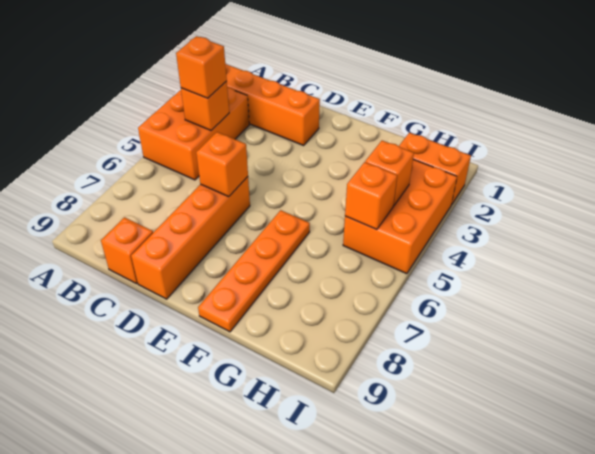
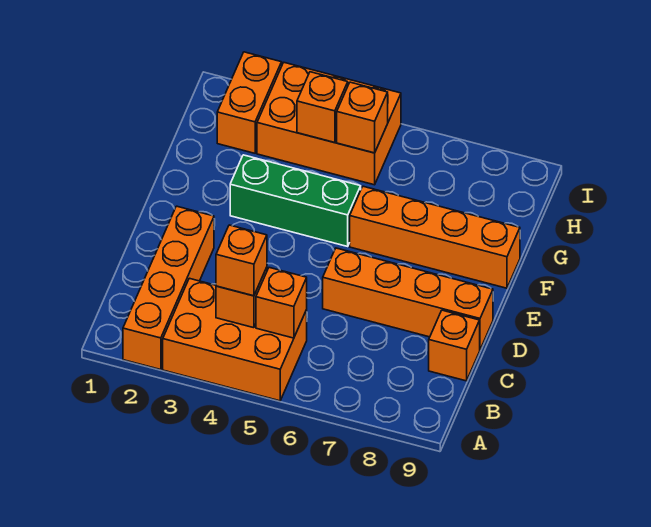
orange brick D6 level 2 -> orange brick B5 level 2
none -> green brick F3:F5 level 1
orange plate F6:F9 level 1 -> orange brick F6:F9 level 1

